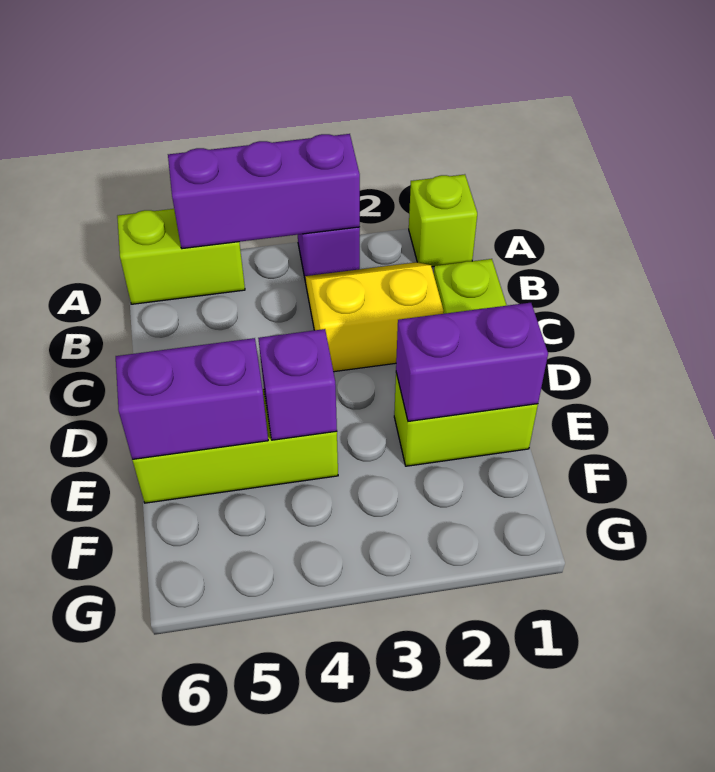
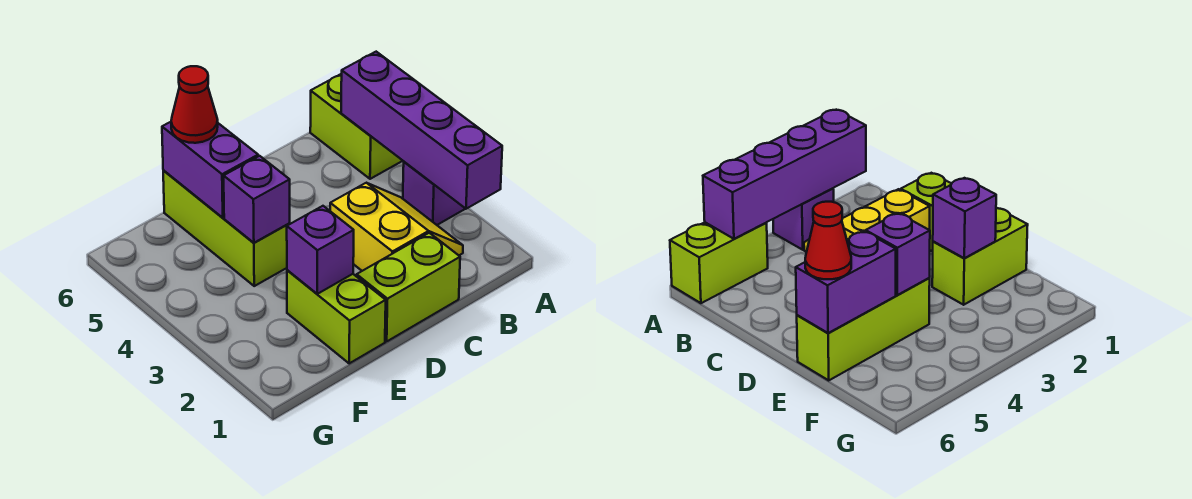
lime brick A1 level 1 -> none
purple brick A3:A5 level 2 -> purple brick A2:A5 level 2
purple brick E1:E2 level 2 -> purple brick E2 level 2
none -> red cone E6 level 3

